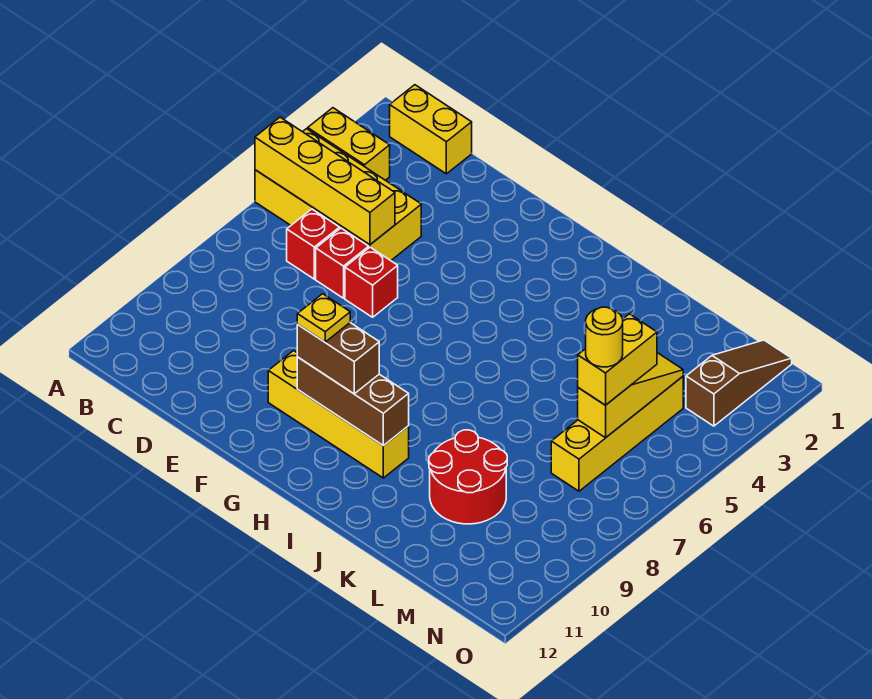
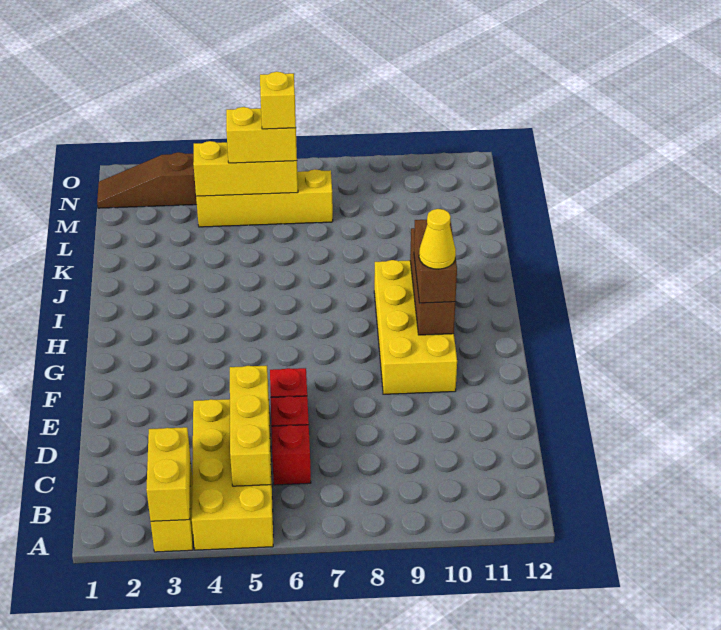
yellow brick A5:D5 level 2 -> yellow brick B5:D5 level 2
yellow brick B1:C1 level 1 -> yellow brick A3:B3 level 2
yellow brick F10:I10 level 1 -> yellow brick F9:I10 level 1
yellow plate G10 level 4 -> yellow cone G10 level 4
red round brick K9:L10 level 1 -> none
yellow slope M4:M6 level 2 top 6 -> yellow brick M4:M6 level 2
yellow round brick M6 level 4 -> yellow brick M6 level 4

